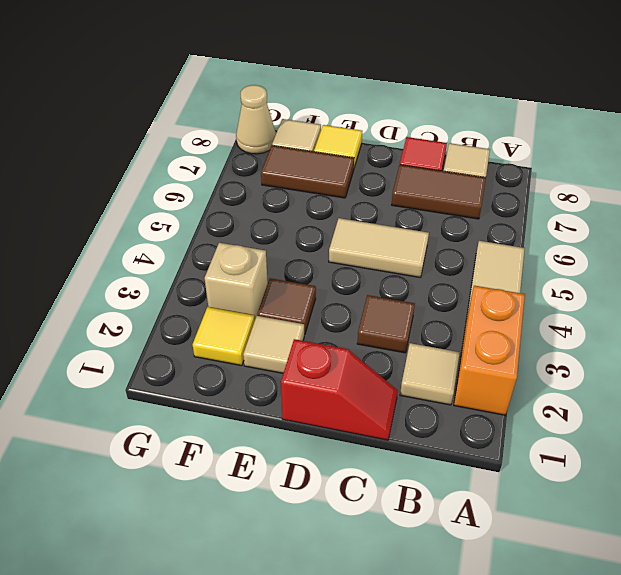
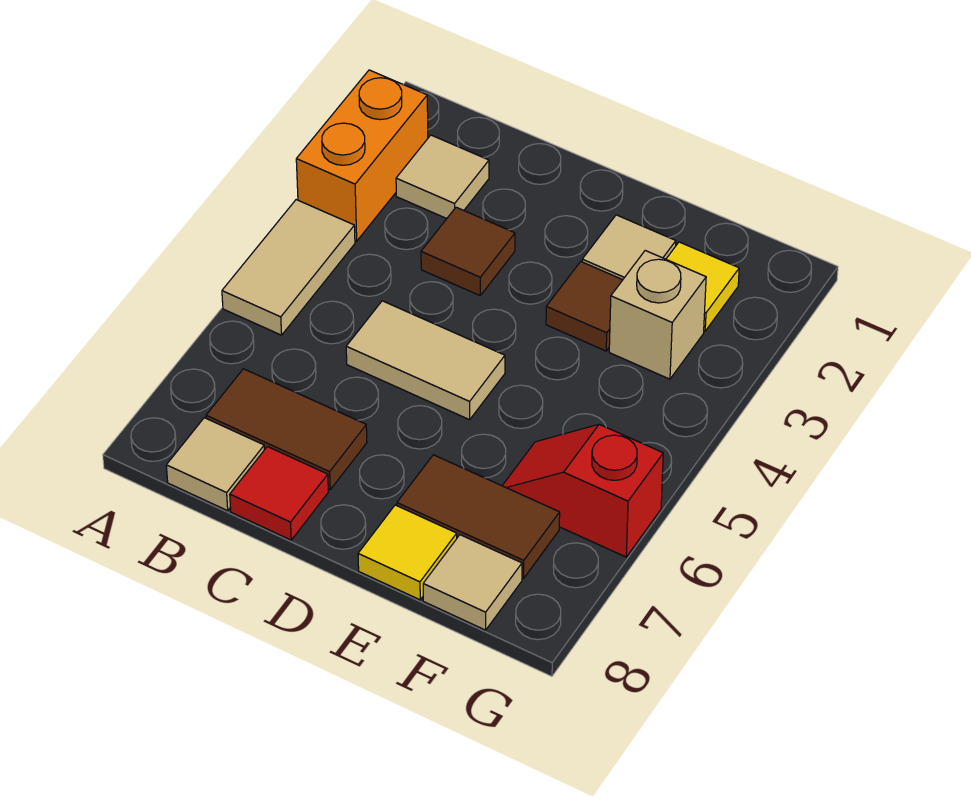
red slope C1:D1 level 1 top D -> red slope F6:G6 level 1 top G
tan cone G8 level 1 -> none

